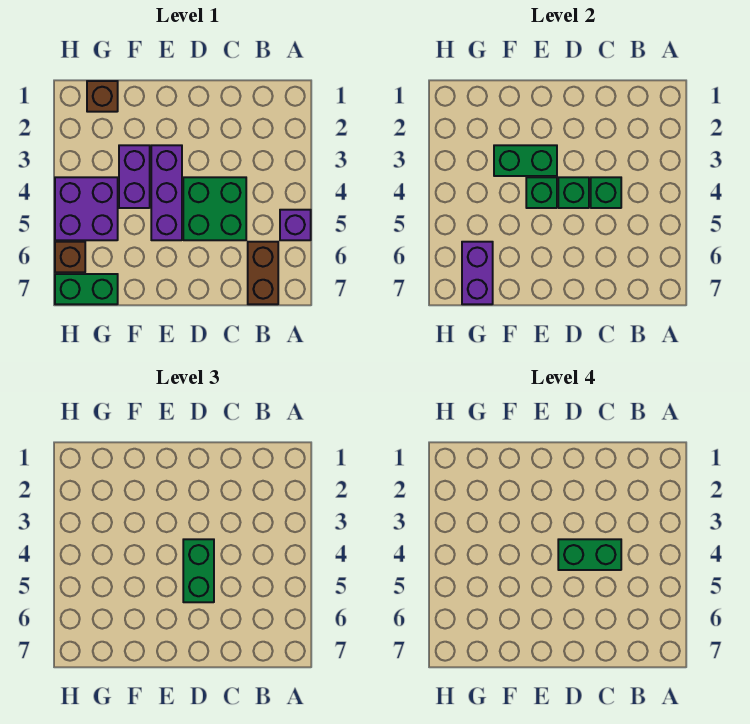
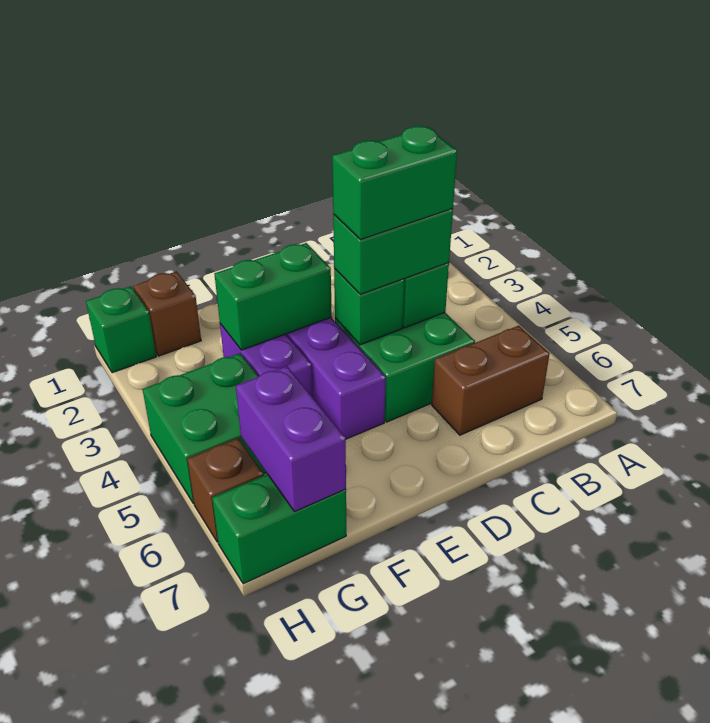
purple brick A5 level 1 -> none
brown brick B6:B7 level 1 -> brown brick B6:C6 level 1
green brick D4:D5 level 3 -> green brick C4:D4 level 3
green brick E4 level 2 -> green brick H1 level 1
purple brick G4:H5 level 1 -> green brick G4:H5 level 1

